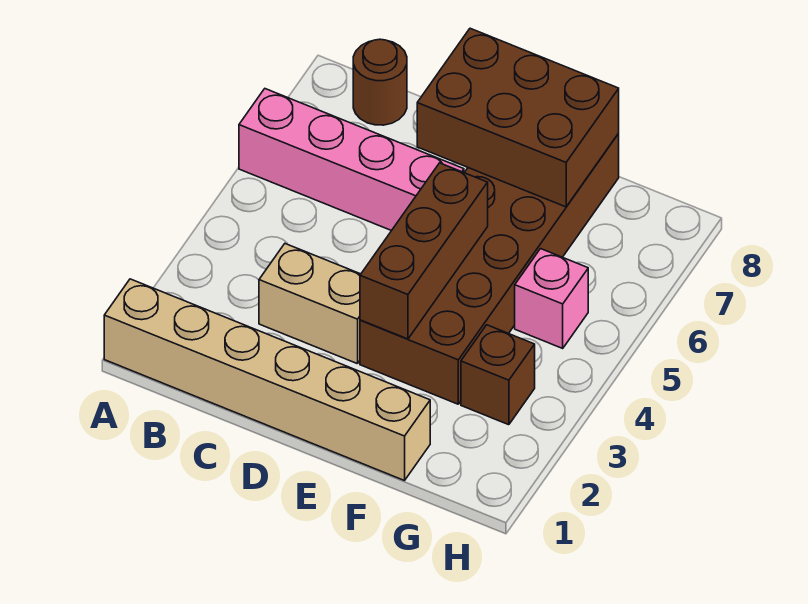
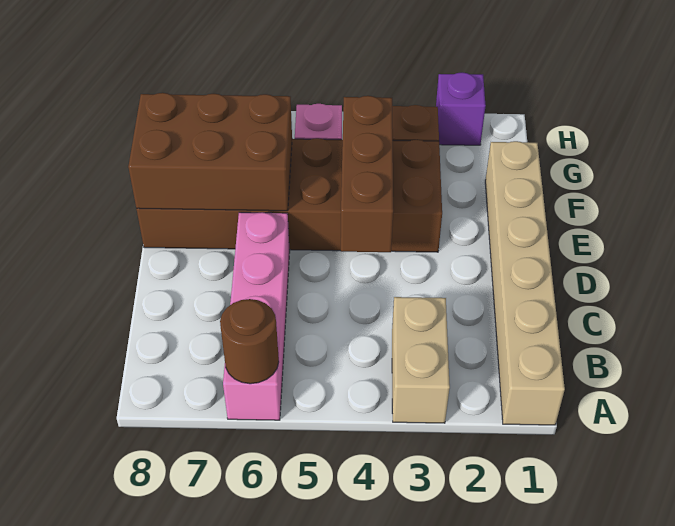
brown round brick B8 level 1 -> brown round brick A6 level 2
tan brick C3:D3 level 1 -> tan brick A3:B3 level 1
brown brick D7:F8 level 2 -> brown brick E6:F8 level 2
brown brick E3:E5 level 2 -> brown brick D4:F4 level 2
none -> purple brick H2 level 1

